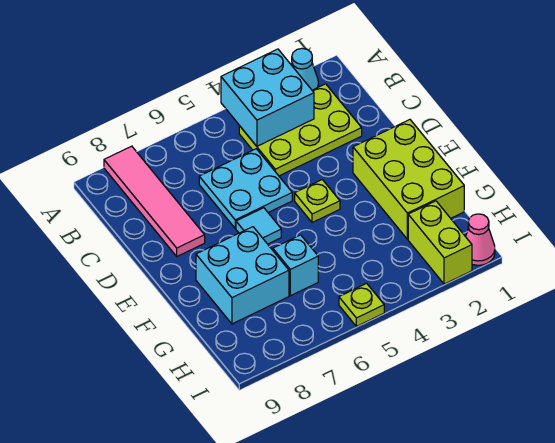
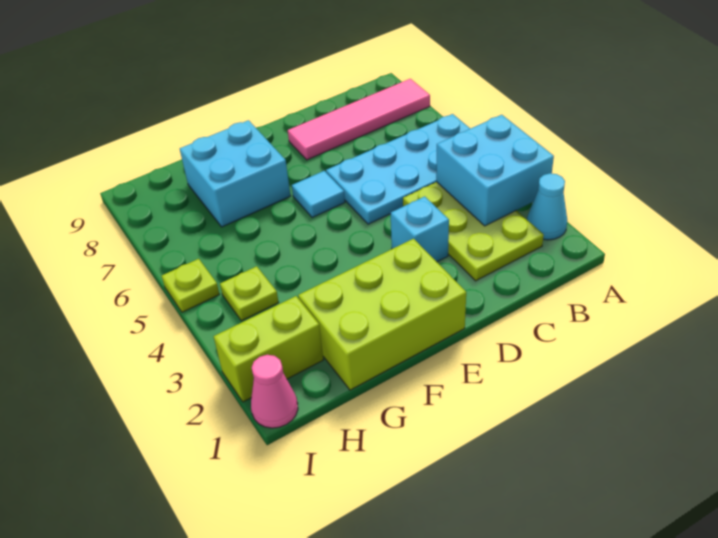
cyan plate C5:D6 level 1 -> cyan plate A5:D6 level 1
lime plate E4 level 1 -> lime plate H4 level 1
cyan brick G6 level 1 -> cyan brick D3 level 1

